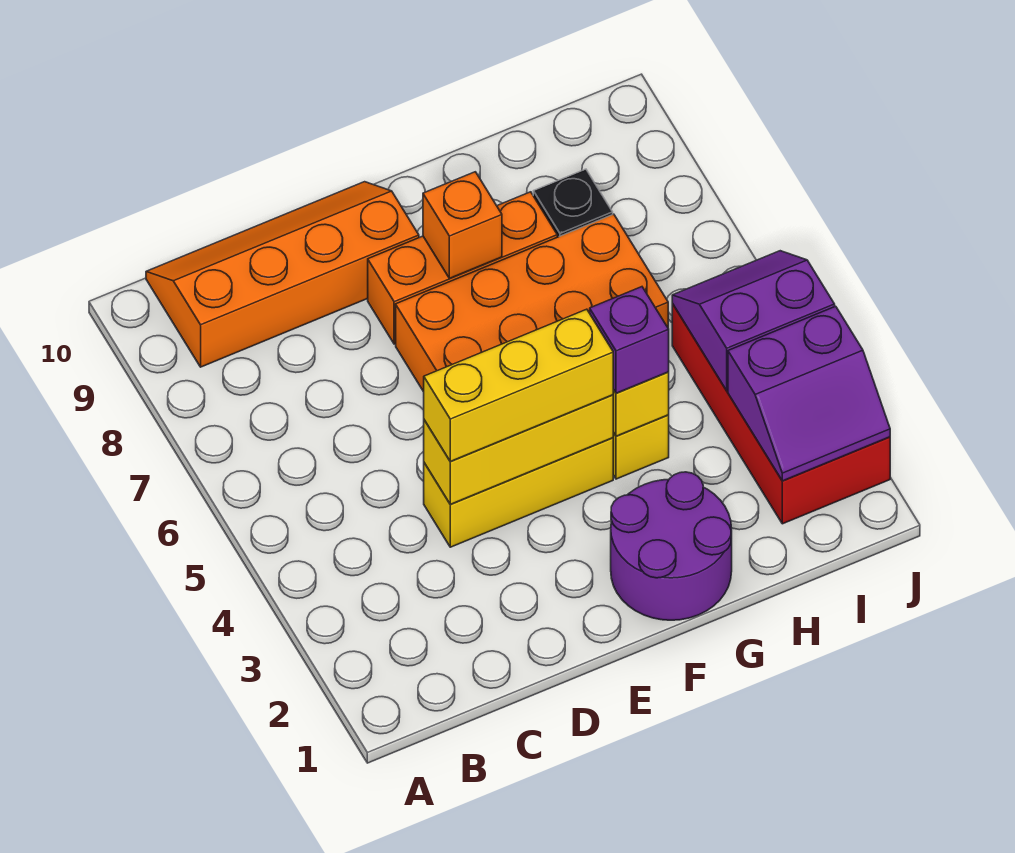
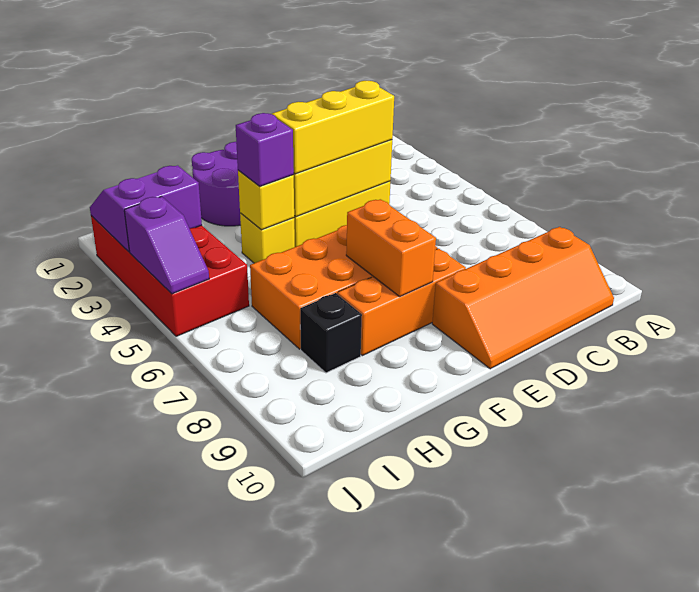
orange brick F8 level 2 -> orange brick F7:F8 level 2
purple slope I4:J5 level 2 top 4 -> purple slope J4:J5 level 2 top 4

